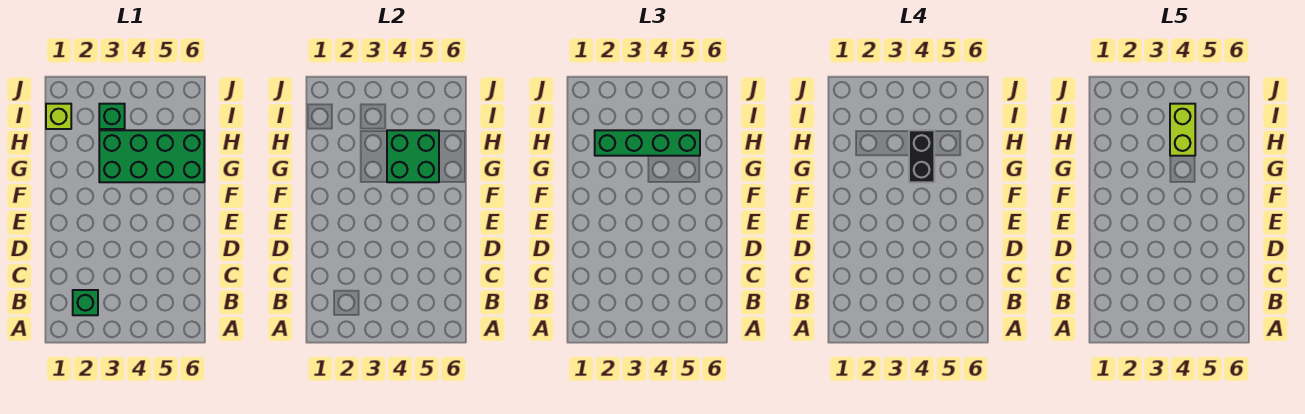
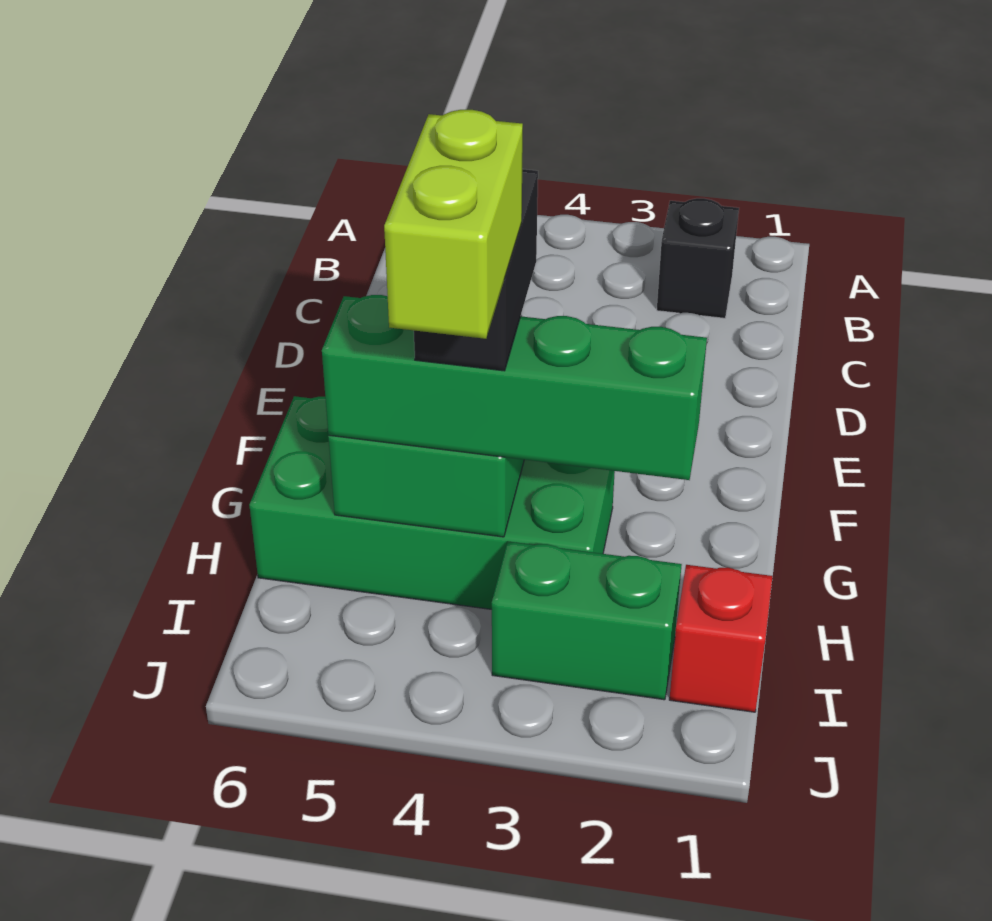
green brick B2 level 1 -> black brick B2 level 1
lime brick I1 level 1 -> red brick I1 level 1
green brick I3 level 1 -> green brick I2:I3 level 1

